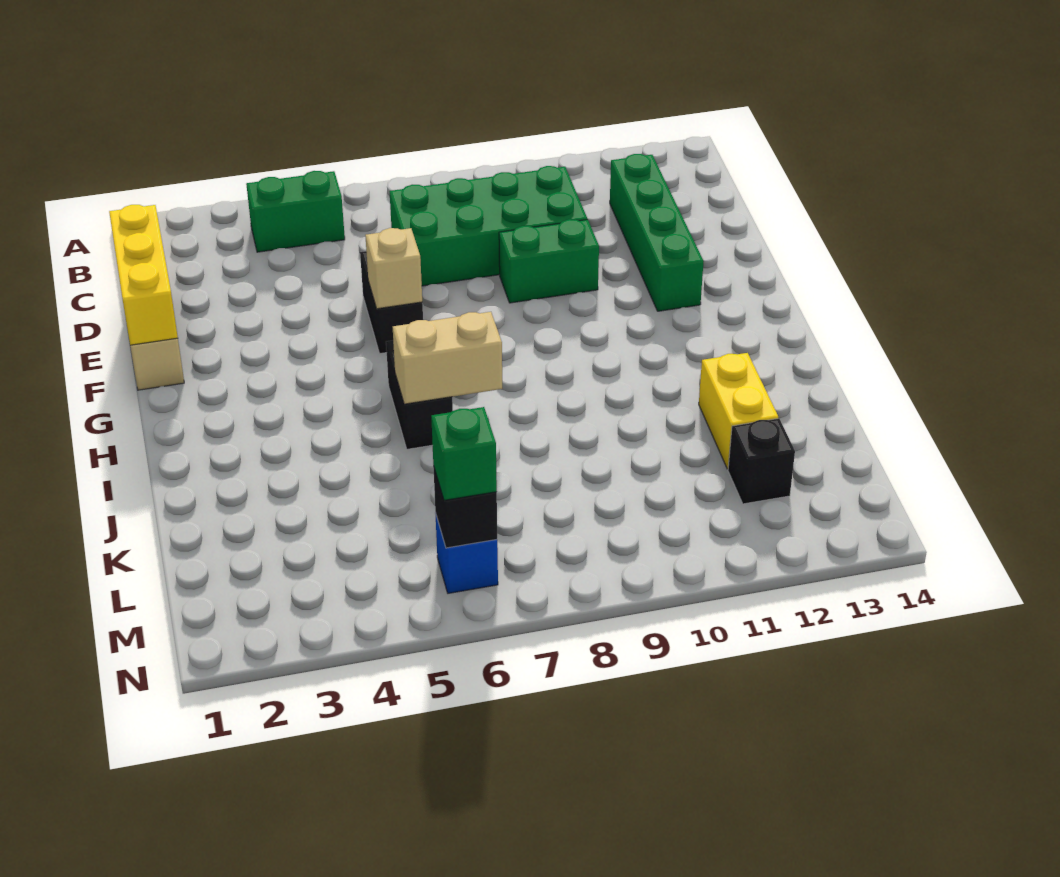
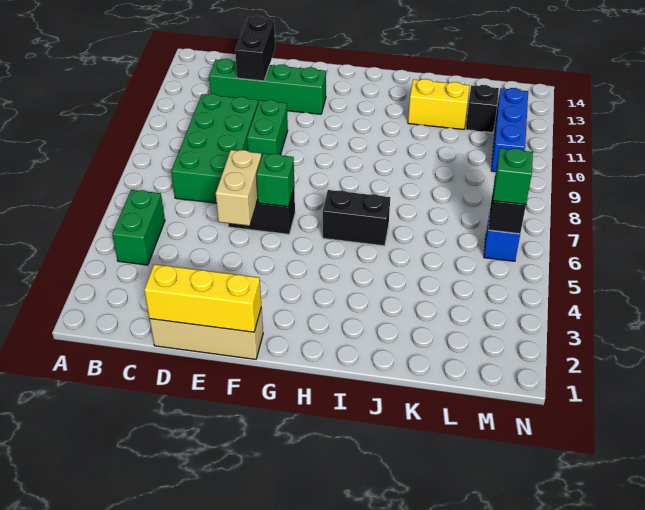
none -> black brick D12:D13 level 2
tan brick F6 level 2 -> green brick F6 level 2
tan brick I6:I7 level 2 -> tan brick E5:E6 level 2
none -> blue brick M10:M12 level 1

